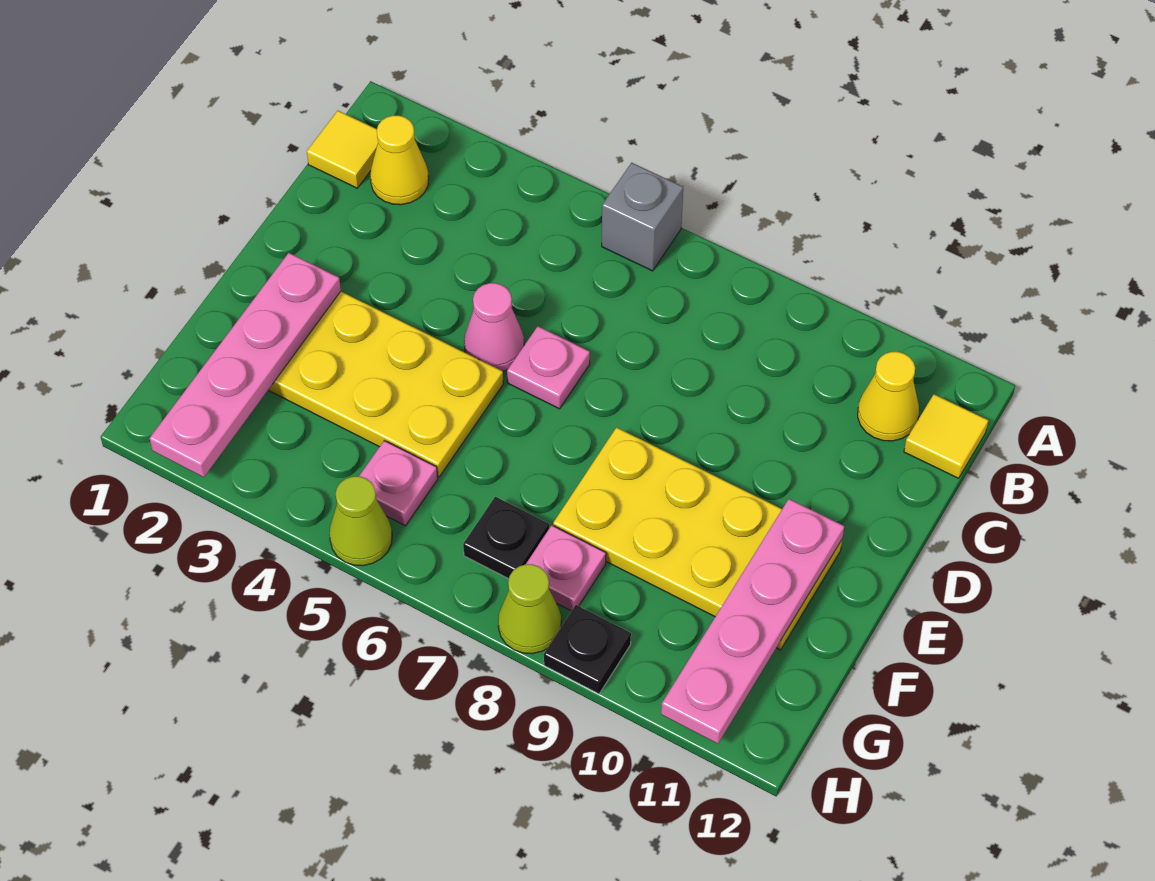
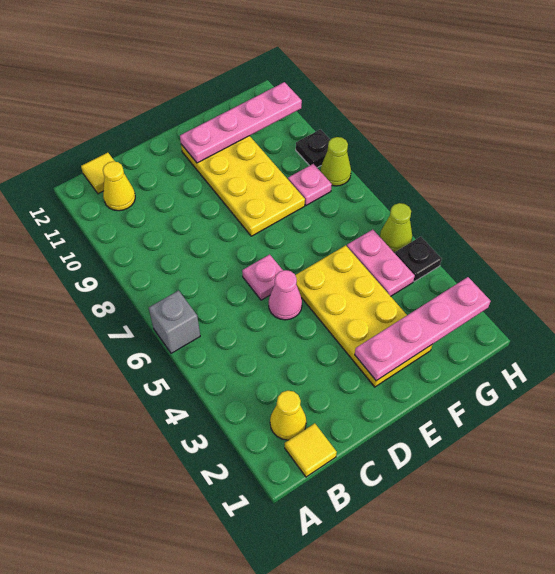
pink plate G5 level 1 -> pink plate G4:G5 level 1
black plate G7 level 1 -> black plate H4 level 1

